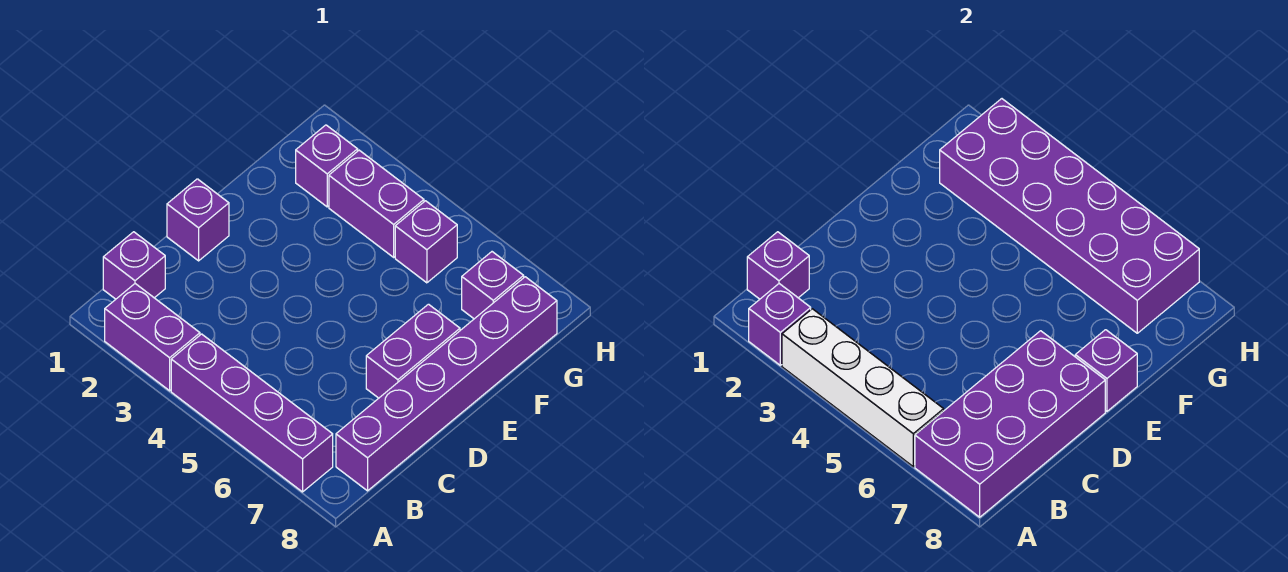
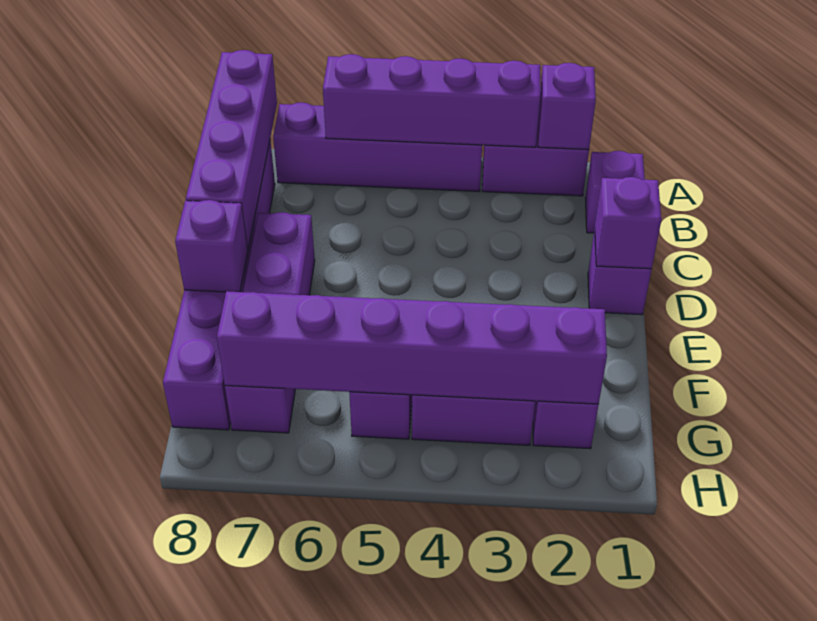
white brick A3:A6 level 2 -> purple brick A3:A6 level 2
purple brick A7:D8 level 2 -> purple brick A8:D8 level 2
purple brick B1 level 2 -> purple brick D1 level 2
purple brick G2:H7 level 2 -> purple brick G2:G7 level 2

